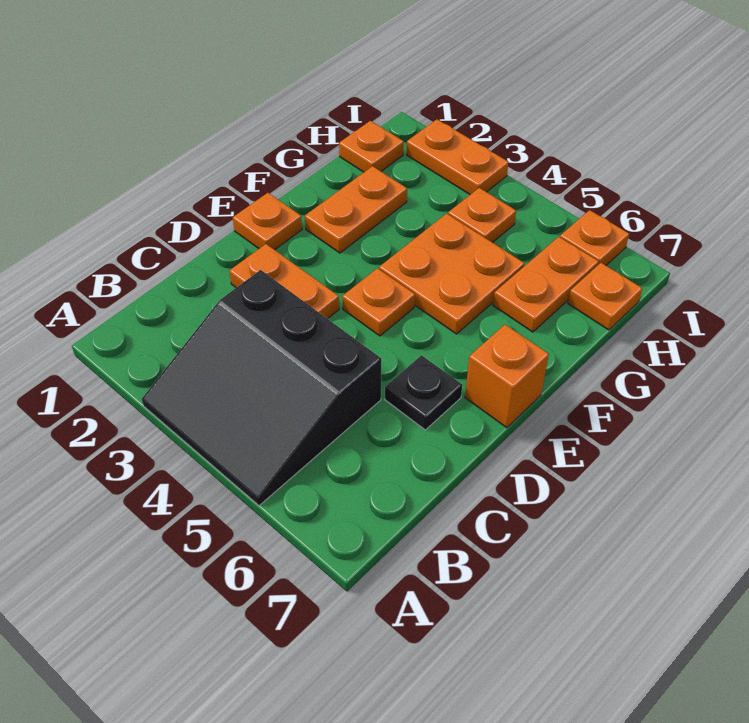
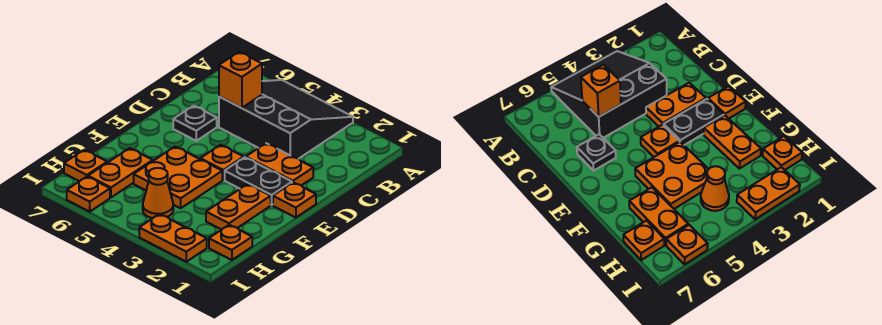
none -> black plate E2:E3 level 1
orange brick E7 level 1 -> orange brick C5 level 2
orange plate H4 level 1 -> orange cone H4 level 1

